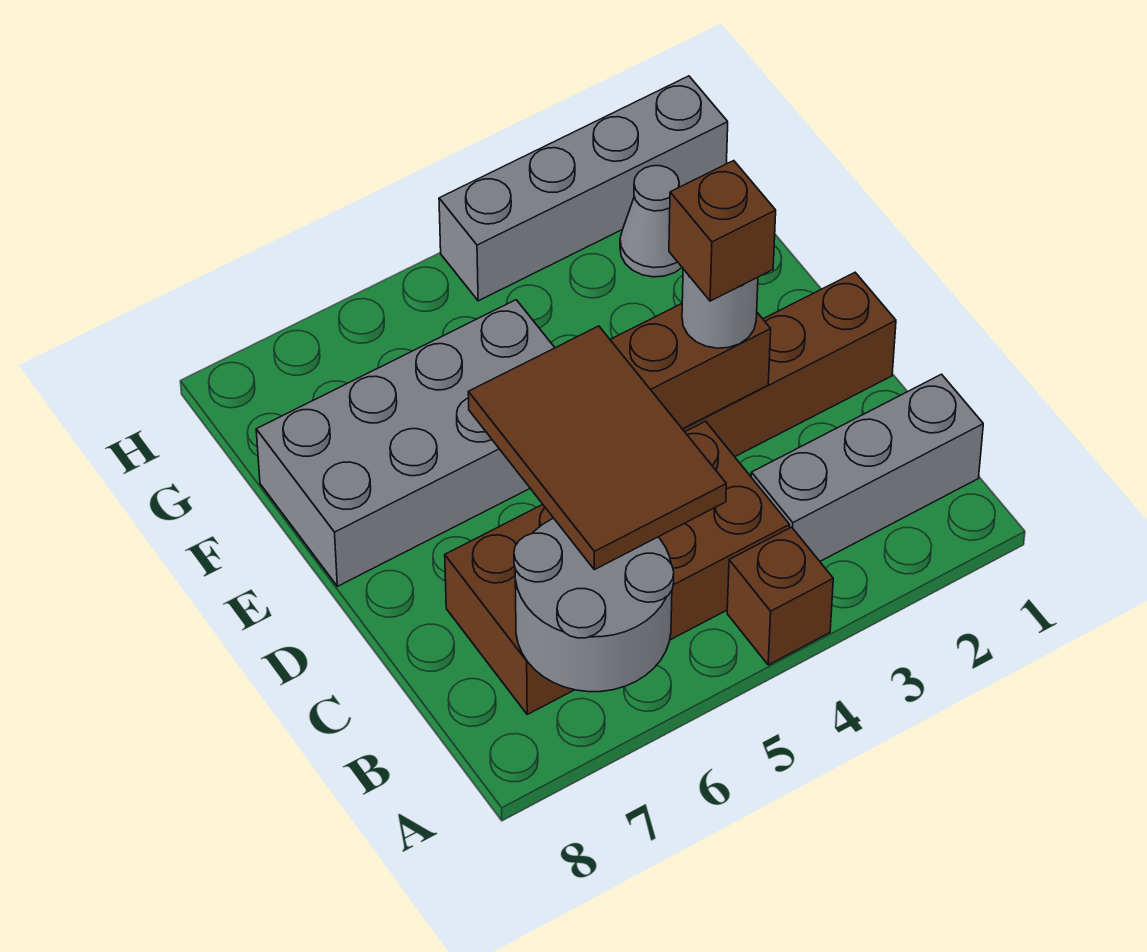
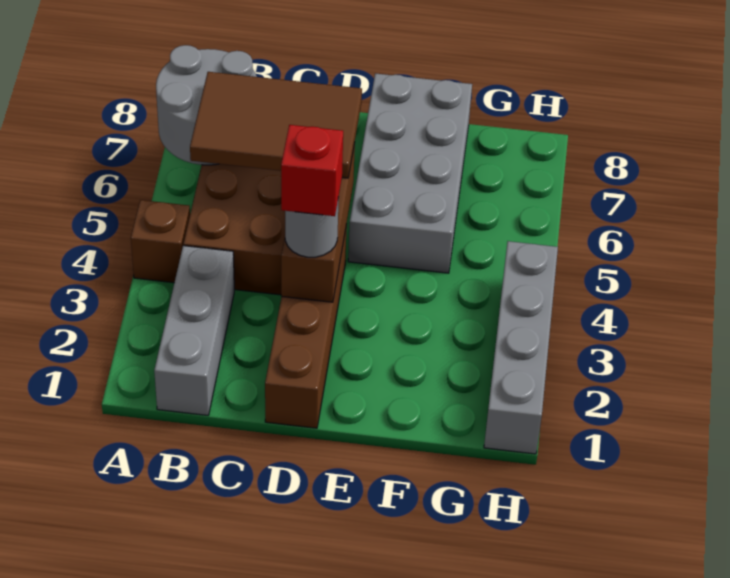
brown brick D3 level 4 -> red brick D3 level 4
grey cone G2 level 1 -> none

